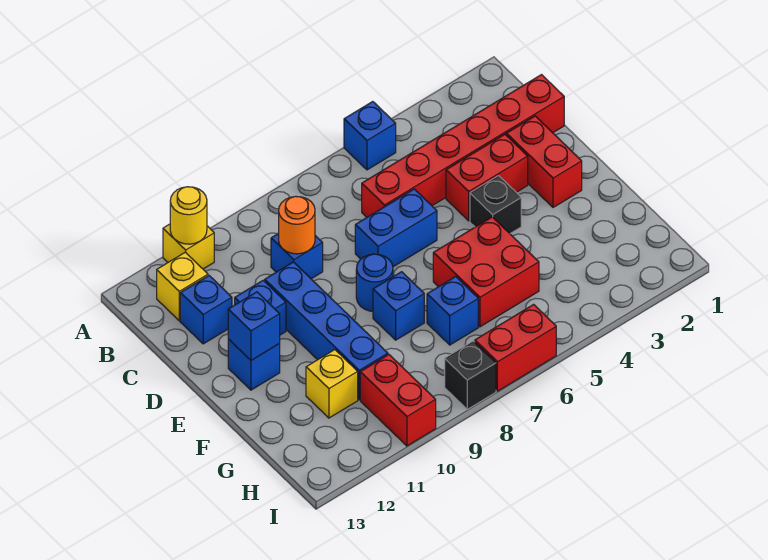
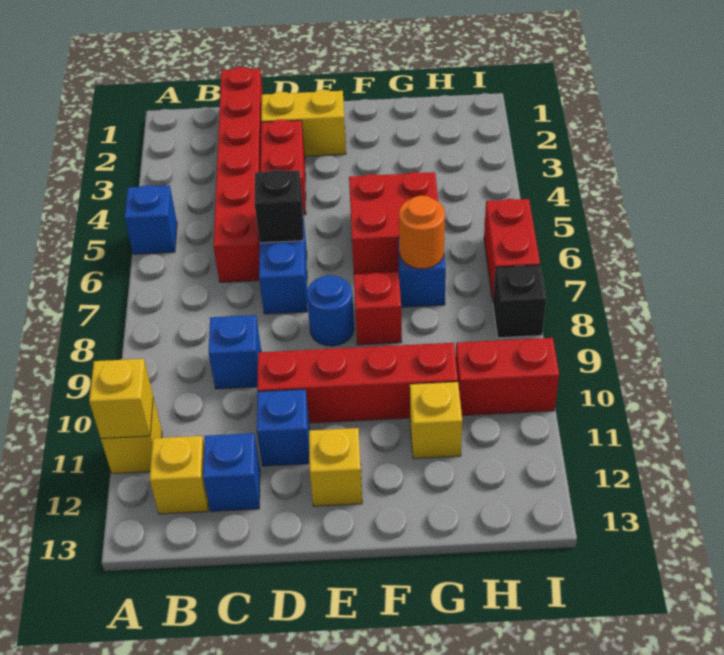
yellow round brick A11 level 2 -> yellow brick A11 level 2
orange round brick C9 level 2 -> orange round brick G7 level 2
red brick D2:E2 level 1 -> yellow brick D2:E2 level 1
blue brick D10:G10 level 1 -> red brick D10:G10 level 1
black brick E4 level 1 -> black brick D6 level 2
blue brick E12 level 1 -> yellow brick E12 level 1
blue brick E12 level 2 -> none
blue brick F8 level 1 -> red brick F8 level 1

